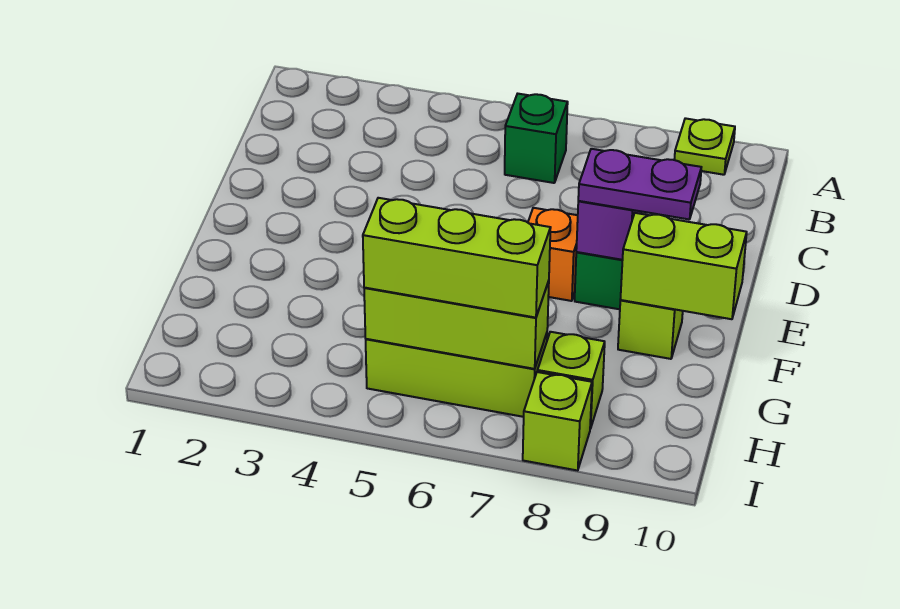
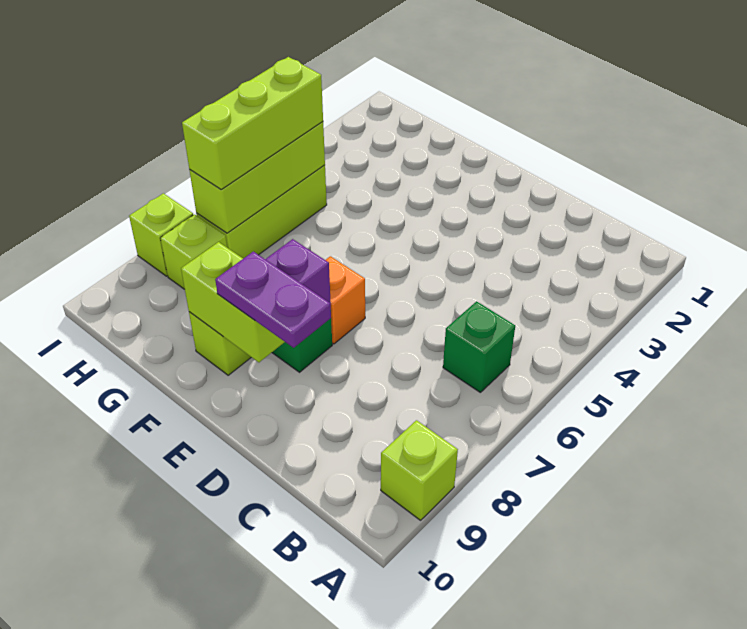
lime plate A9 level 1 -> lime brick A9 level 1
purple plate E8:E9 level 3 -> purple plate D9:E9 level 3
lime brick F9:F10 level 2 -> lime brick E9:F9 level 2

